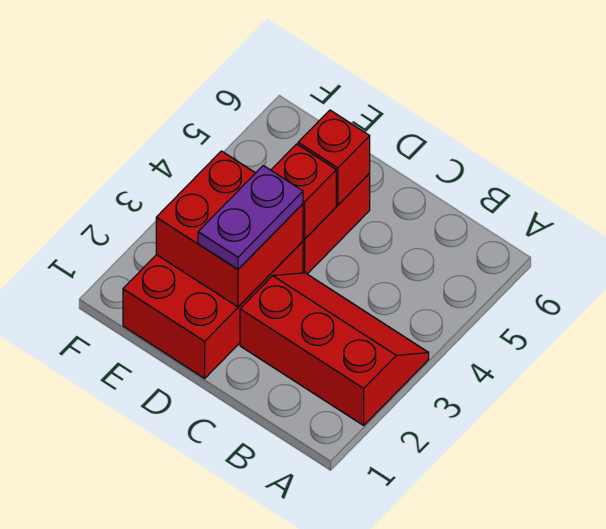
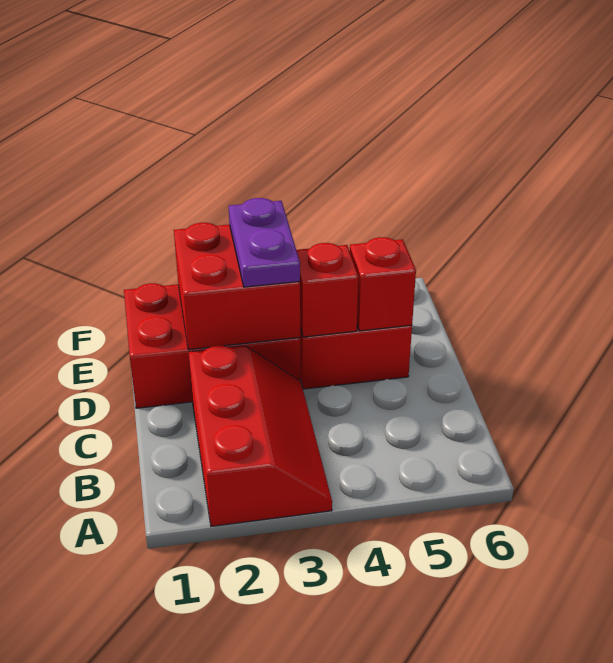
purple plate D2:D3 level 3 -> purple plate D3:E3 level 3

